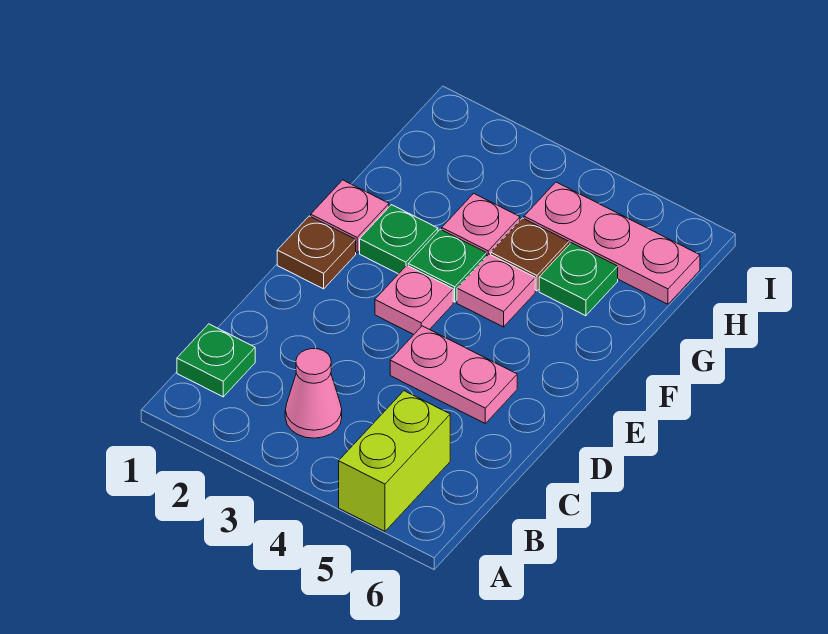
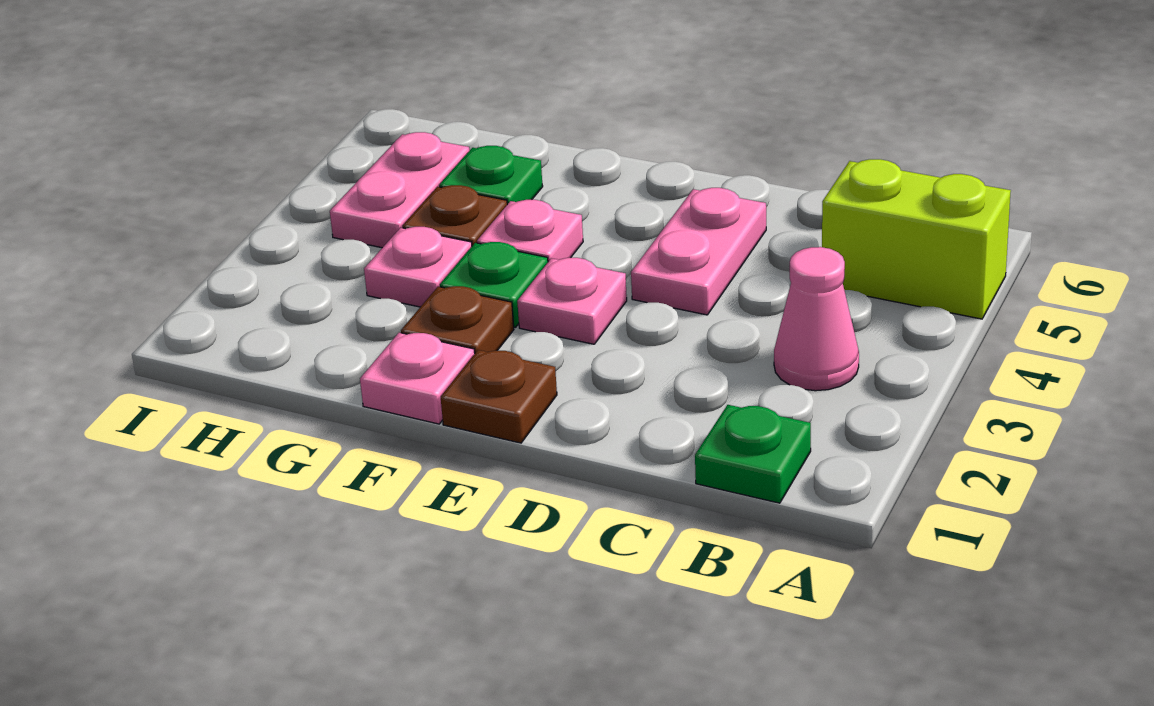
green plate F2 level 1 -> brown plate F2 level 1
pink plate H4:H6 level 1 -> pink plate H4:H5 level 1

